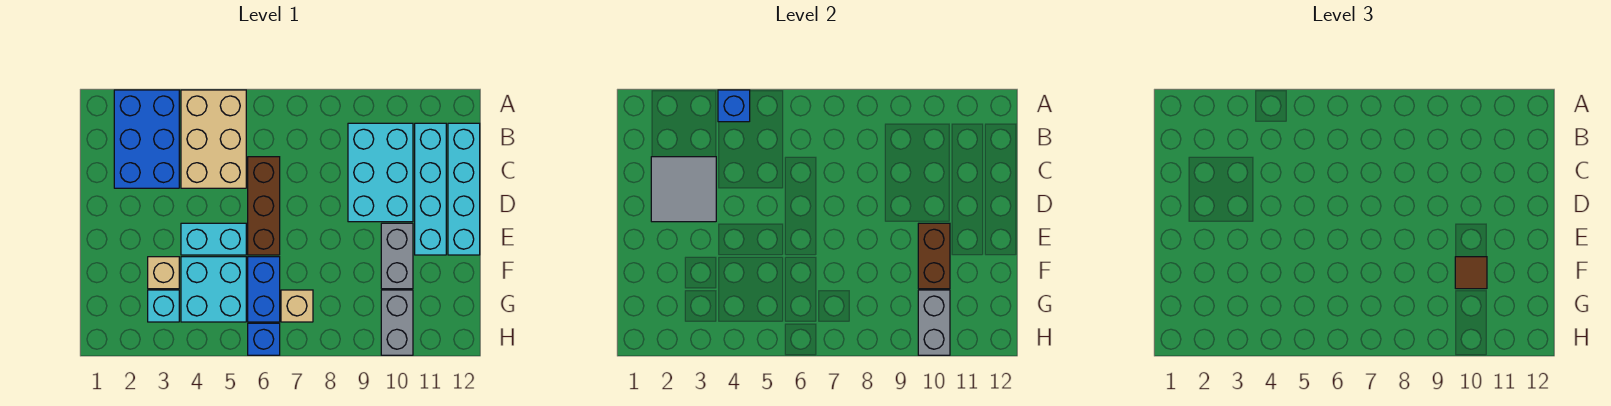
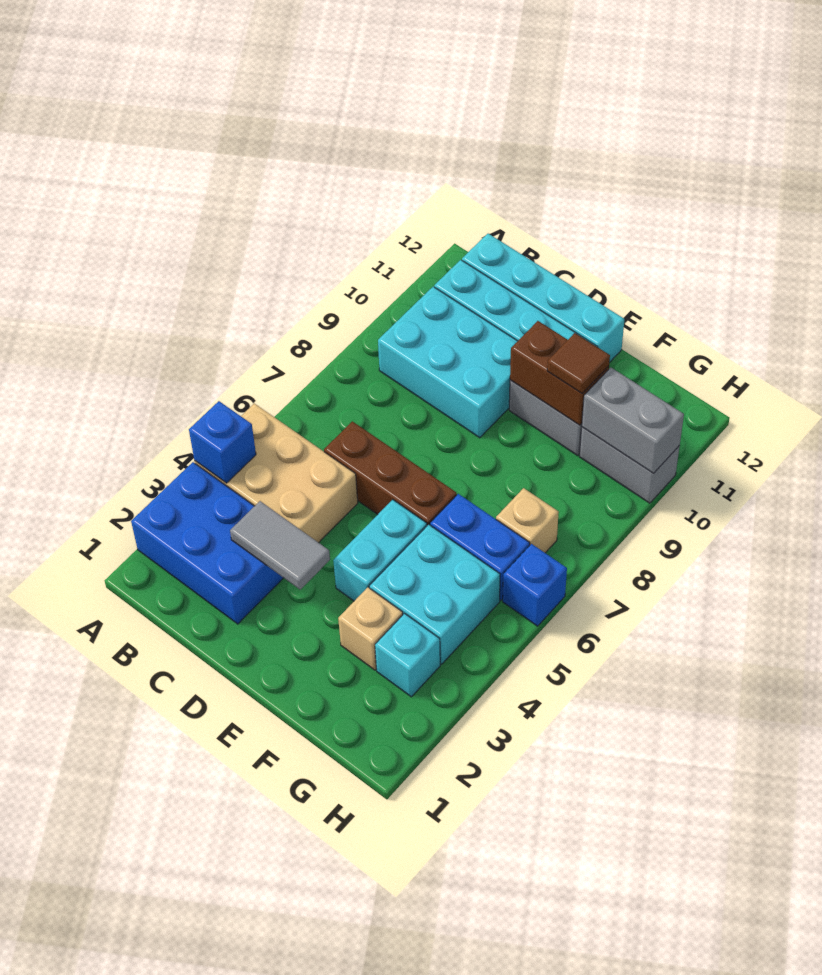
grey tile C2:D3 level 2 -> grey tile C3:D3 level 2

